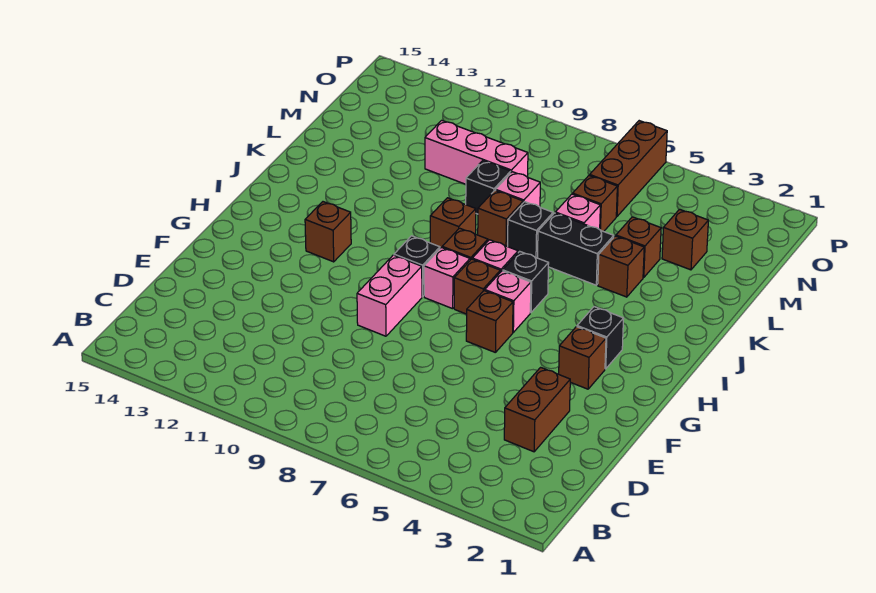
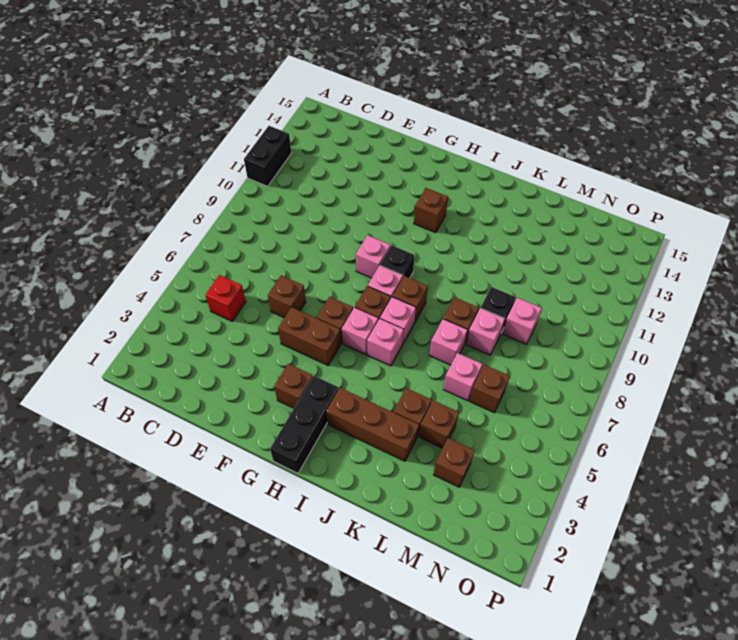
none -> red brick C5 level 1
brown brick D3:E3 level 1 -> brown brick F5:G5 level 1
pink brick F9:G9 level 1 -> pink brick G9 level 1
black brick H3 level 1 -> black brick H1:H3 level 1
black brick I6 level 1 -> pink brick I6 level 1
brown brick J9 level 1 -> brown brick E6 level 1
black brick K5:K6 level 1 -> black brick A11:A12 level 1
black brick K7 level 1 -> pink brick K7 level 1
pink brick M9:M11 level 1 -> pink brick M9 level 1
brown brick N6:P6 level 1 -> brown brick I3:K3 level 1

